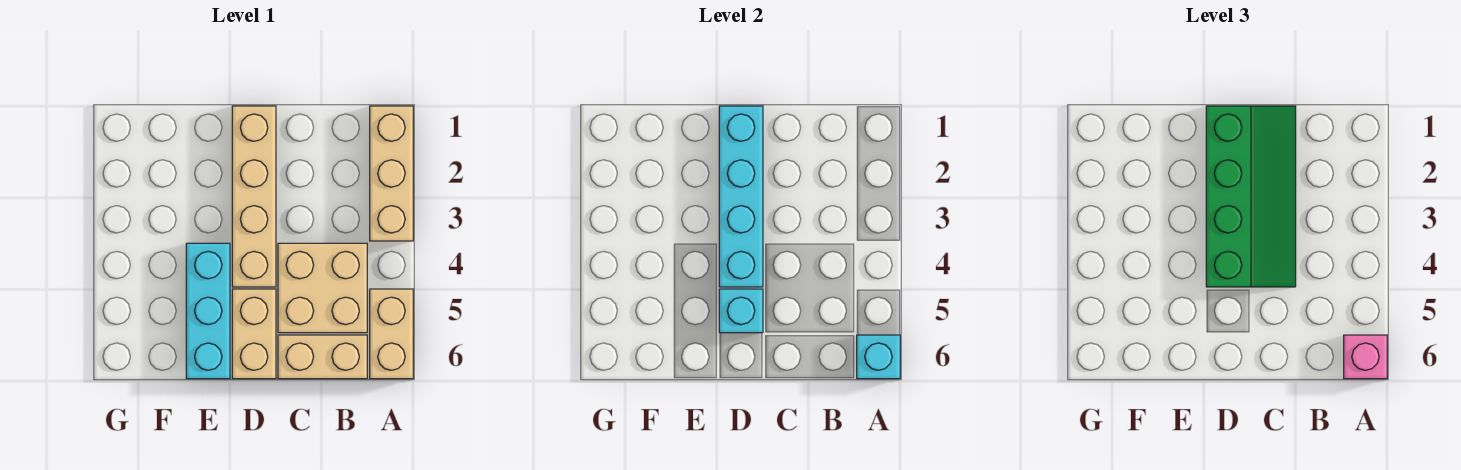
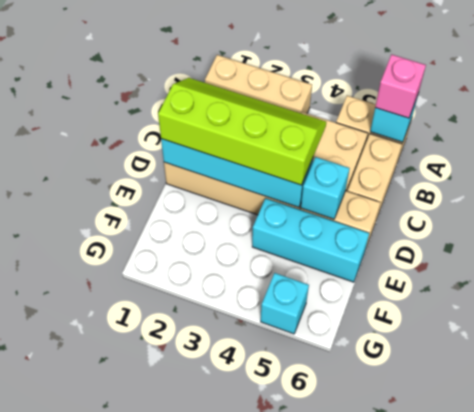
green slope C1:D4 level 3 top D -> lime slope C1:D4 level 3 top D
none -> cyan brick G5 level 1

